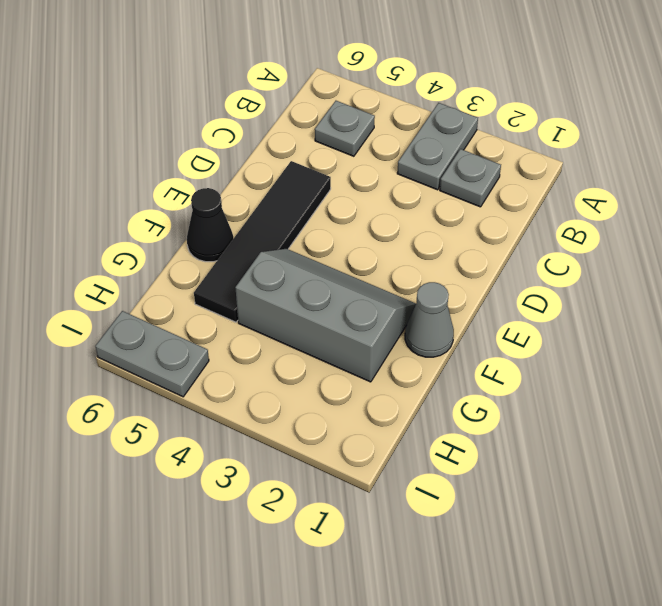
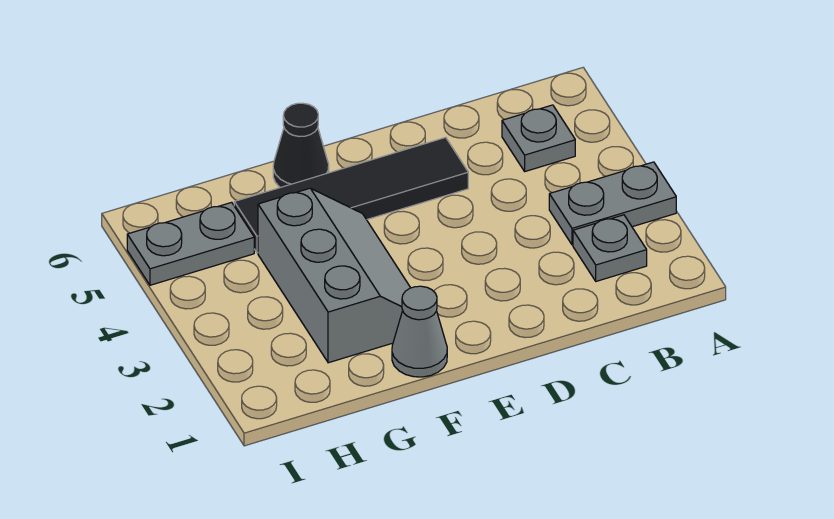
grey plate I5:I6 level 1 -> grey plate H5:I5 level 1

